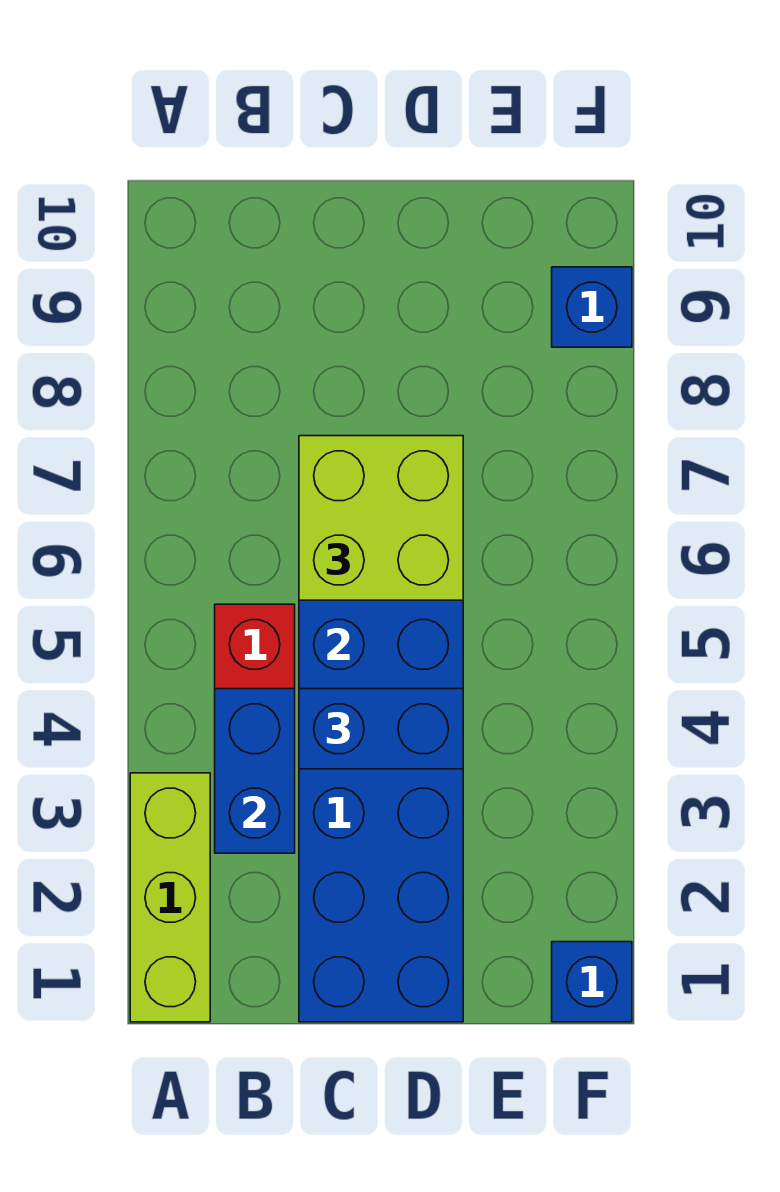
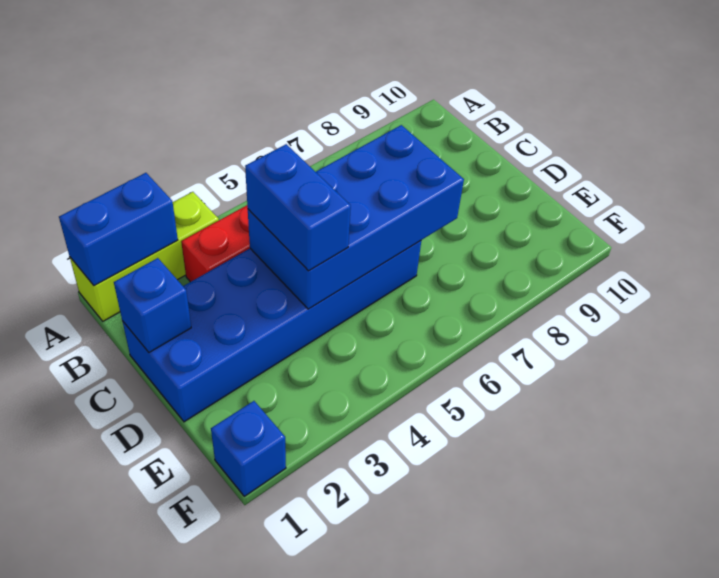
blue brick B3:B4 level 2 -> blue brick A1:A2 level 2
lime brick C6:D7 level 3 -> none
blue brick F9 level 1 -> blue brick C1 level 2

